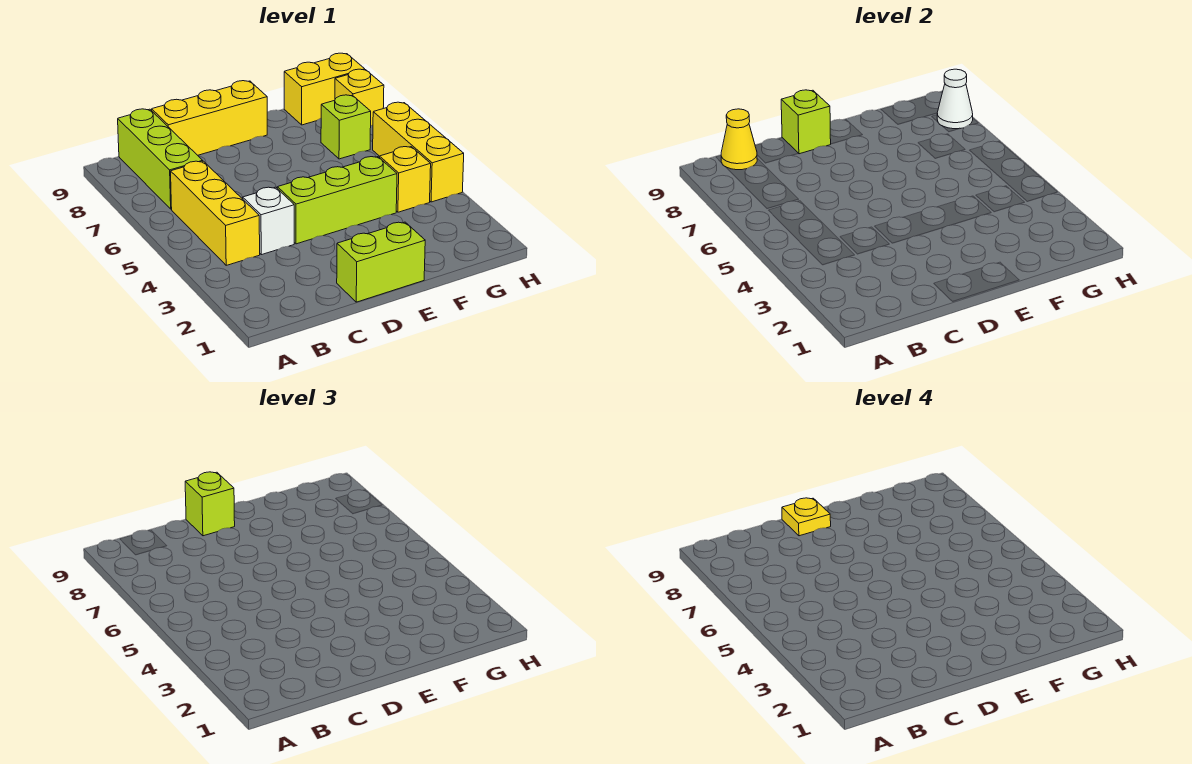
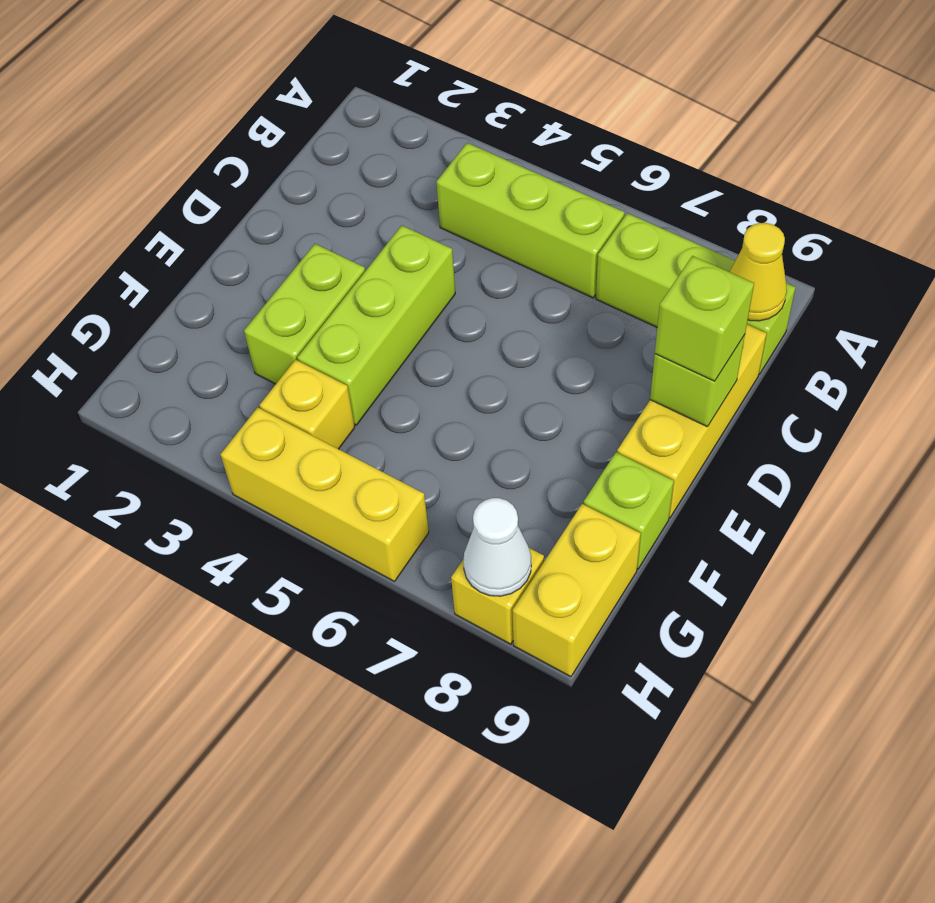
yellow brick B4:B6 level 1 -> lime brick B4:B6 level 1
white brick C4 level 1 -> none
lime brick D1:E1 level 1 -> lime brick E3:F3 level 1
yellow plate D9 level 4 -> none
lime brick G7 level 1 -> lime brick F9 level 1

